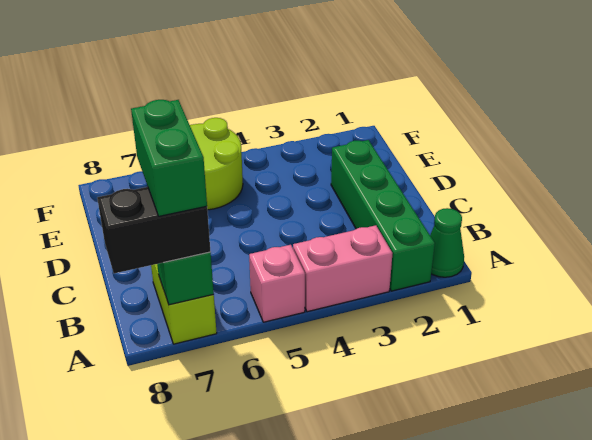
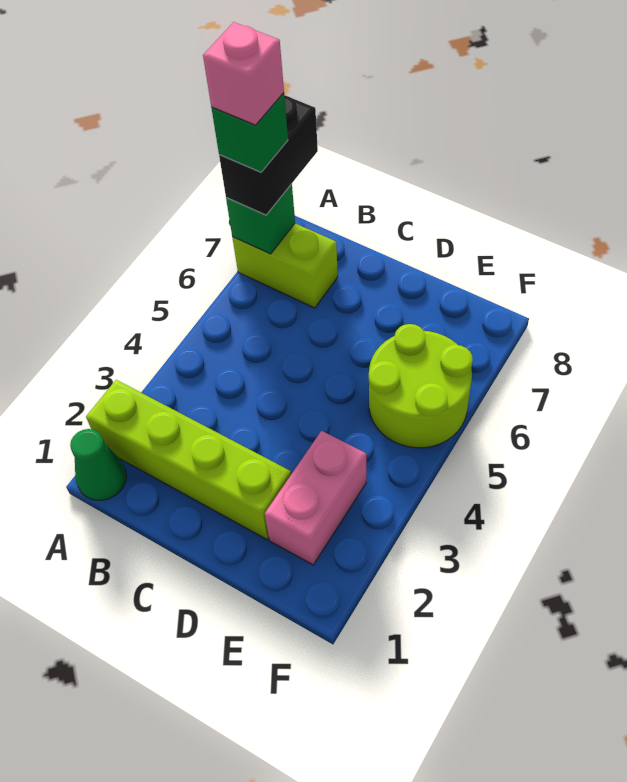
green brick A2:D2 level 1 -> lime brick A2:D2 level 1
pink brick A3:A4 level 1 -> pink brick E2:E3 level 1
pink brick A5 level 1 -> pink brick A7 level 5
green brick A7:B7 level 4 -> green brick A7 level 4

